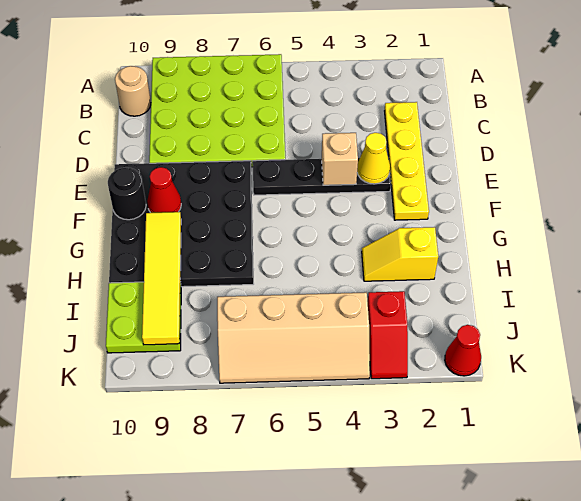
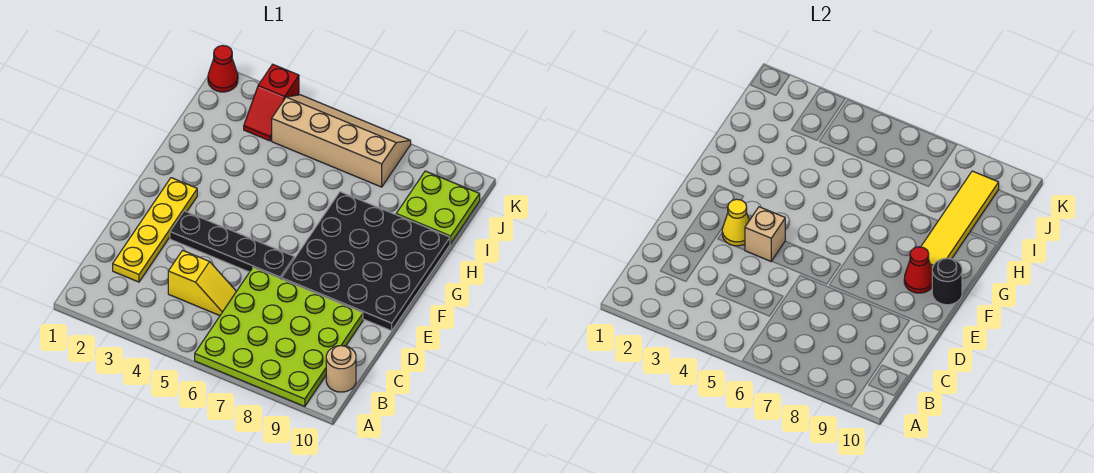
yellow slope H2:H3 level 1 top 2 -> yellow slope C4:C5 level 1 top 4
red slope J3:K3 level 1 top J -> red slope J3:K3 level 1 top K

